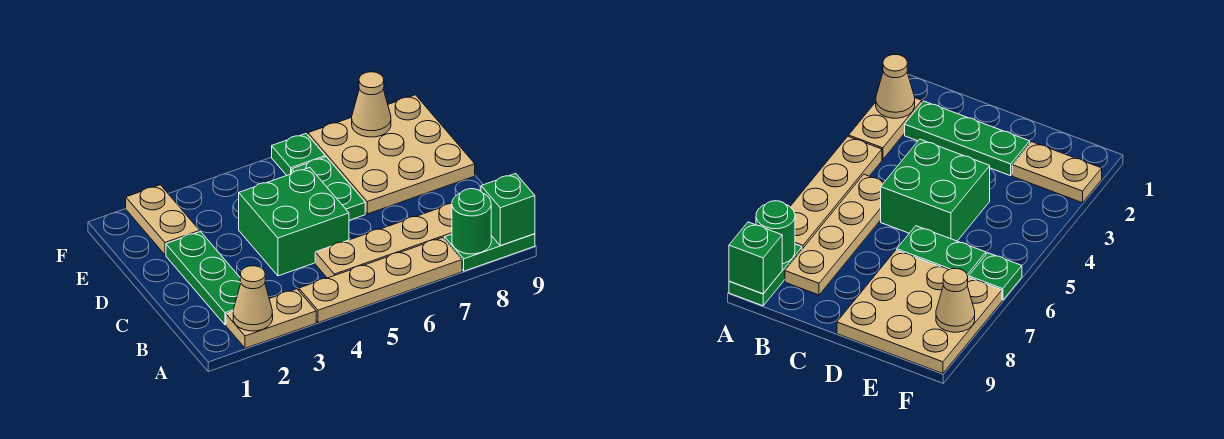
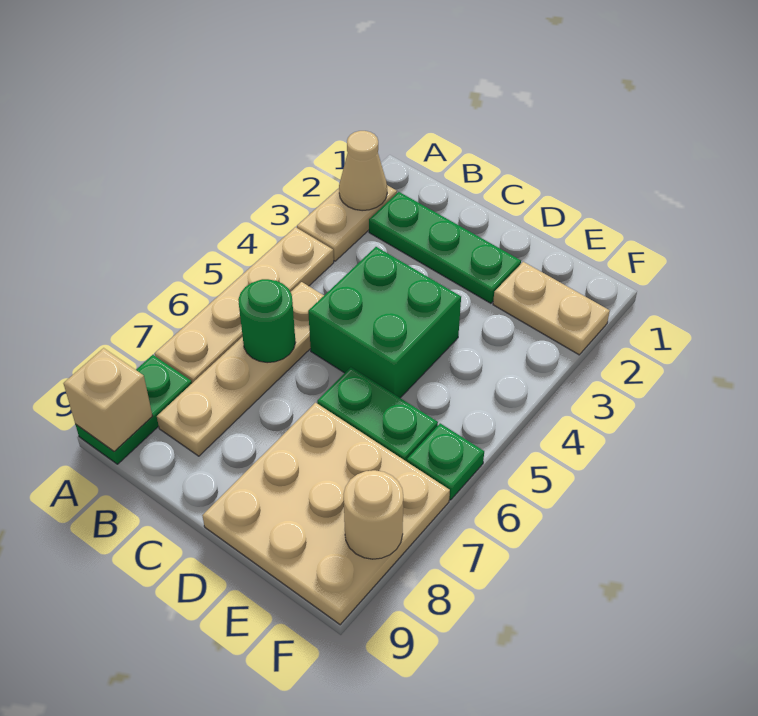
green round brick A8 level 2 -> green round brick B6 level 2
green brick A9 level 2 -> tan brick A9 level 2
tan cone F8 level 2 -> tan round brick F8 level 2

